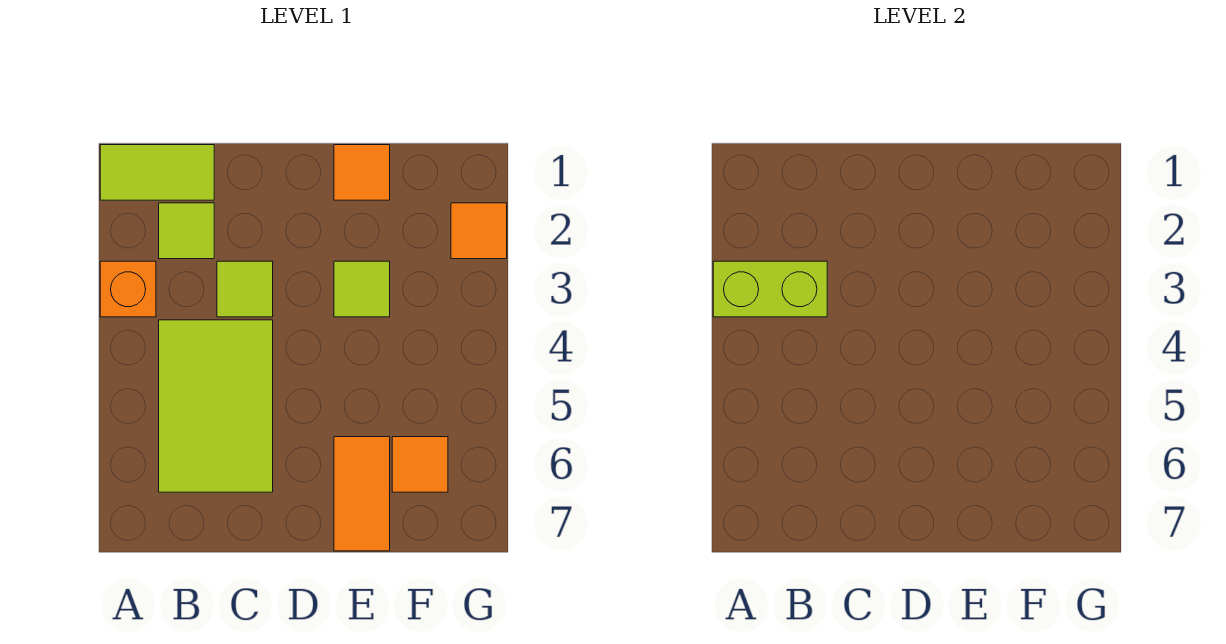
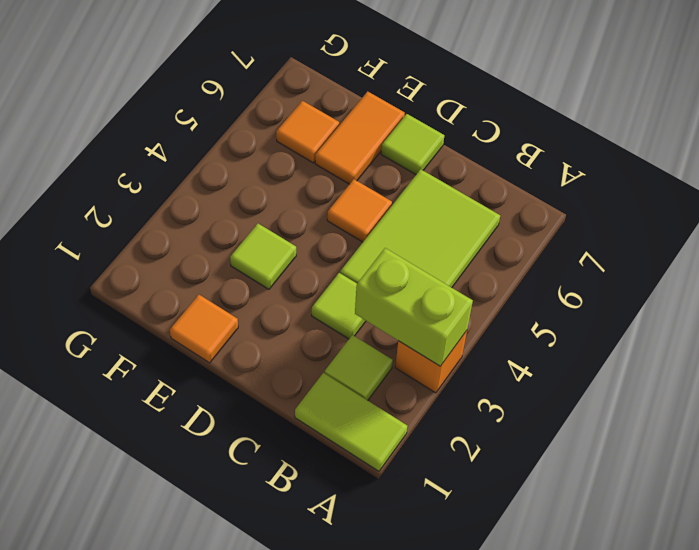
none -> lime tile D7 level 1
orange tile G2 level 1 -> orange tile D5 level 1

